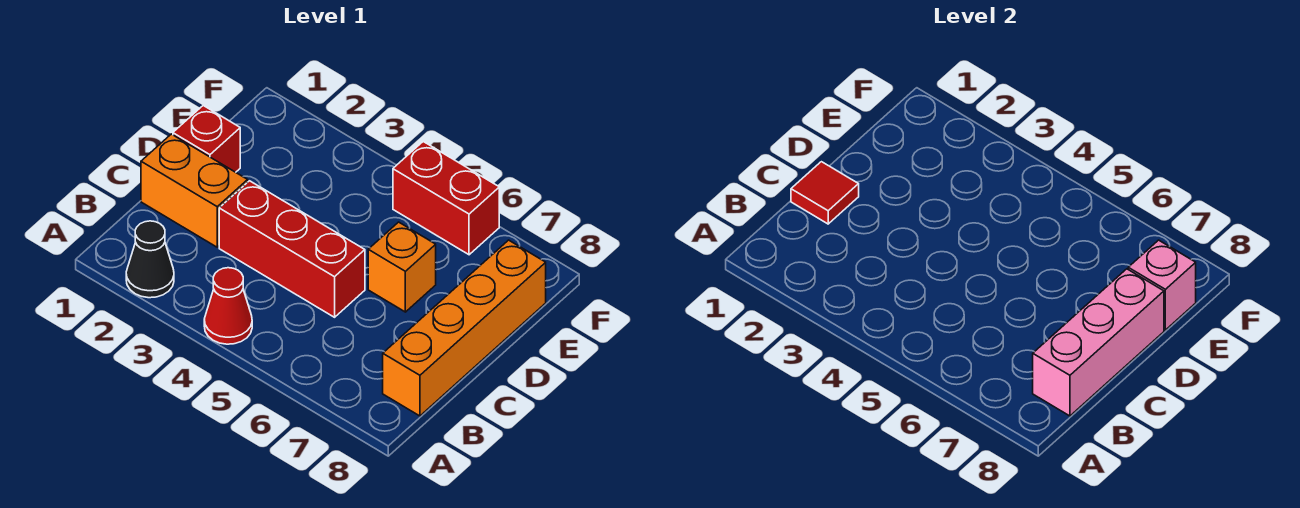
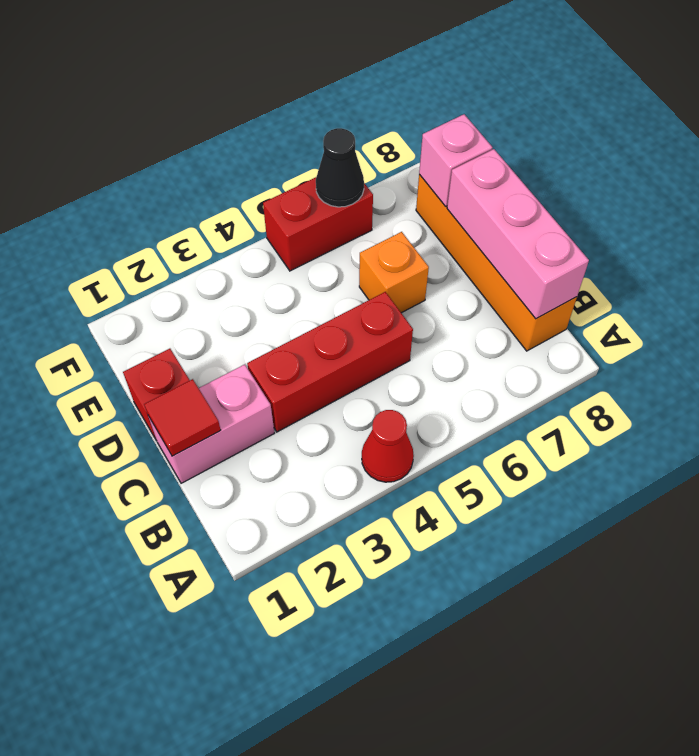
black cone A2 level 1 -> black cone F6 level 2
orange brick C1:C2 level 1 -> pink brick C1:C2 level 1

